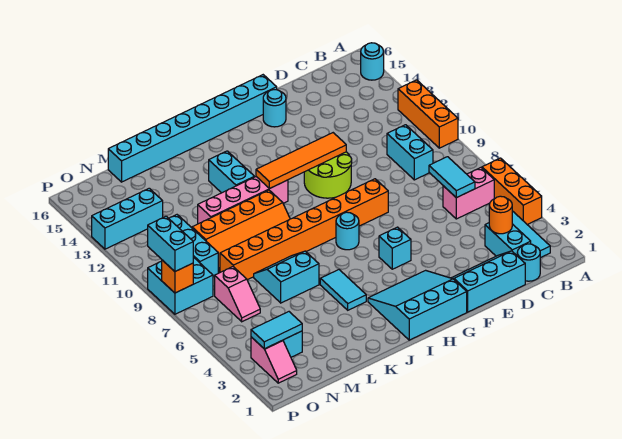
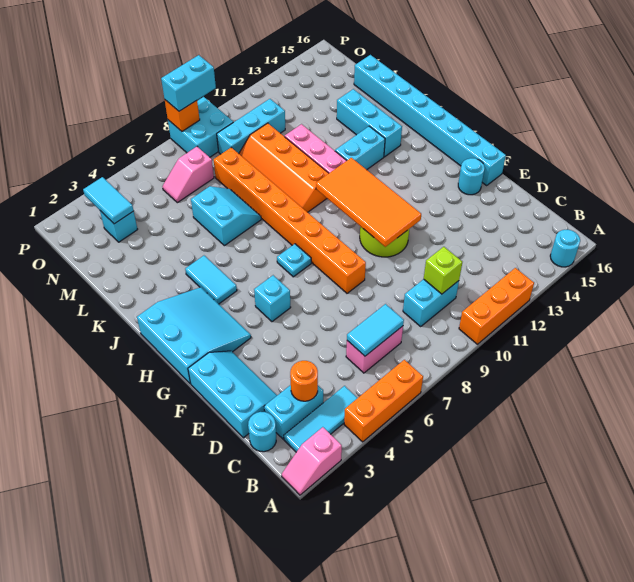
pink brick B6:C6 level 1 -> pink brick C6:C7 level 1
none -> lime brick C10 level 2
orange tile F11:I11 level 2 -> orange tile F10:I11 level 2
cyan round brick H7 level 1 -> cyan plate H7 level 1
cyan tile J4:J5 level 1 -> cyan tile I4:J4 level 1
cyan brick N13:P13 level 1 -> cyan brick J14:L14 level 1
pink slope O2:O3 level 1 top 3 -> pink slope A1:A2 level 1 top 2

